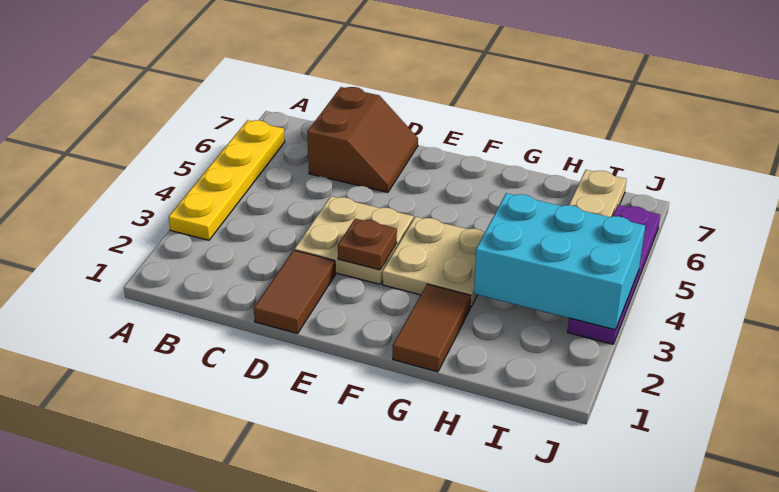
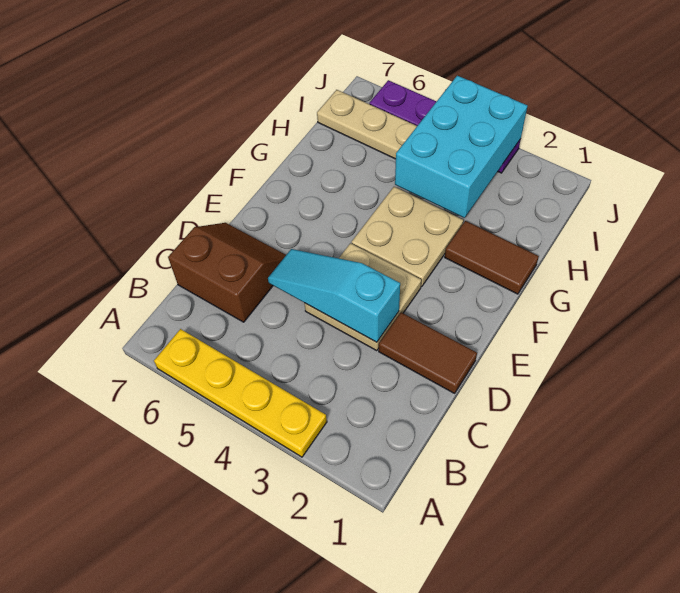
none -> cyan slope D3:D5 level 2 top 3
brown plate E3 level 2 -> none

